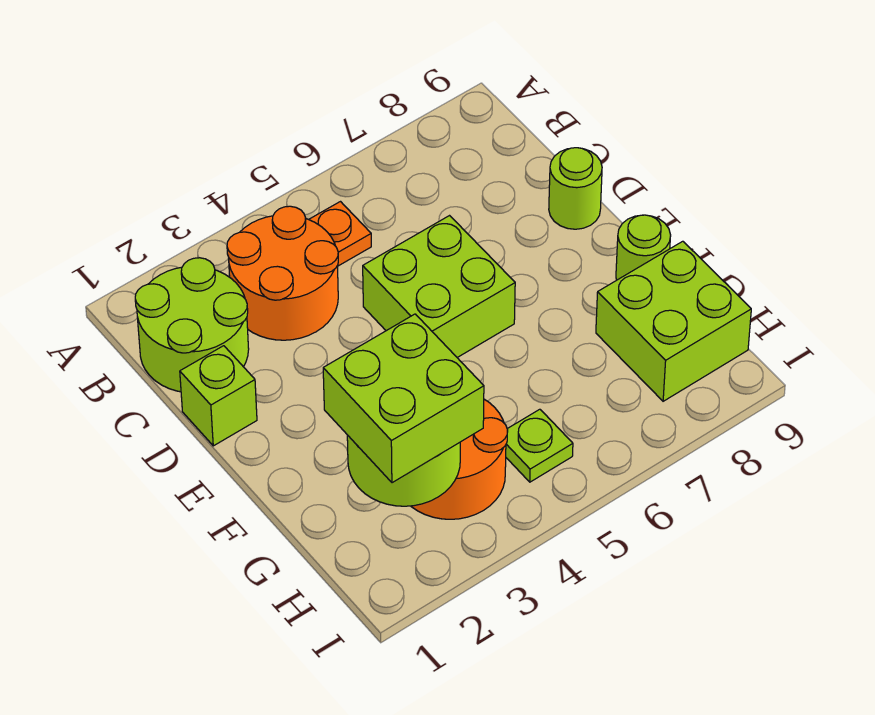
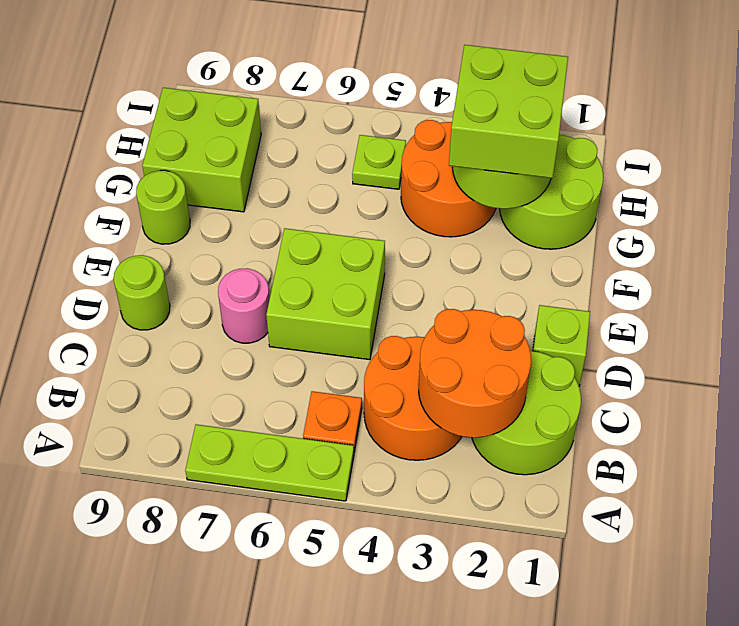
none -> lime plate A5:A7 level 1
none -> orange round brick B2:C3 level 2
none -> pink round brick D7 level 1
none -> lime round brick G1:H2 level 1

